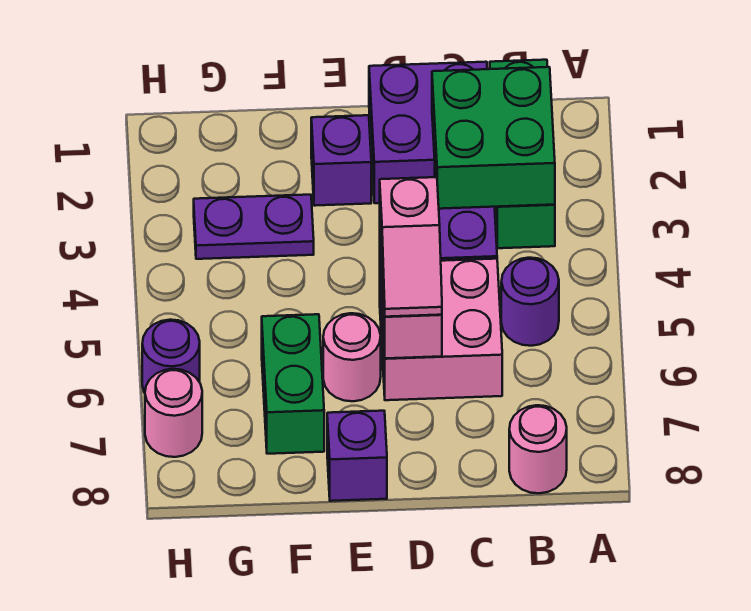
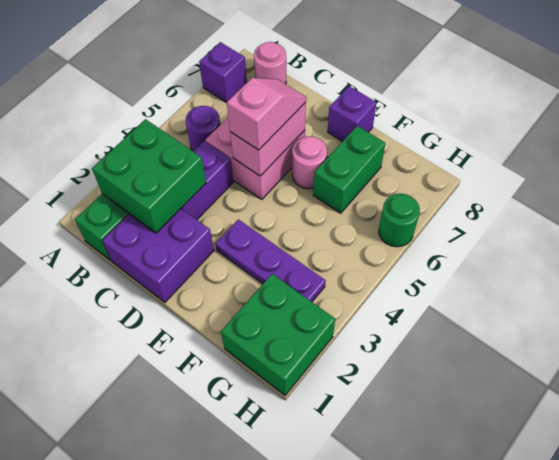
purple brick E2 level 1 -> purple brick A7 level 1
purple plate F3:G3 level 1 -> purple plate E3:G3 level 1
none -> green brick G1:H2 level 1
purple round brick H6 level 1 -> green round brick H6 level 1
pink round brick H7 level 1 -> none

